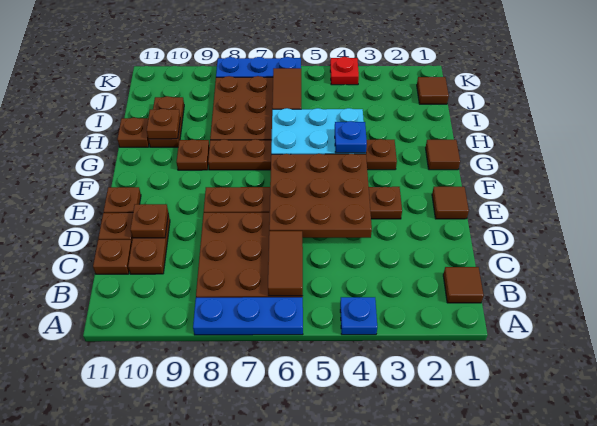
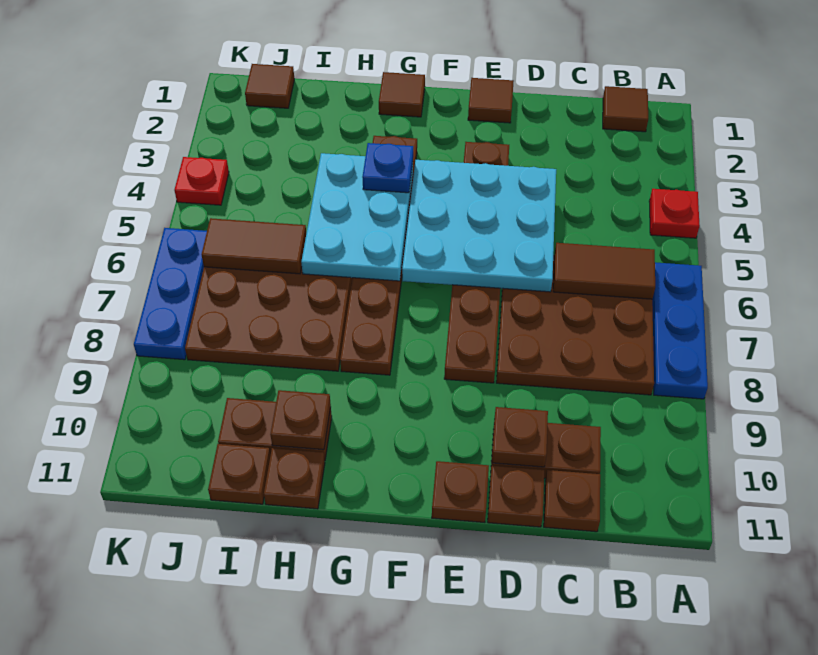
blue plate A4 level 1 -> red plate A4 level 1
brown plate D4:F6 level 2 -> cyan plate D4:F6 level 2
brown plate G9 level 1 -> brown plate I11 level 1

